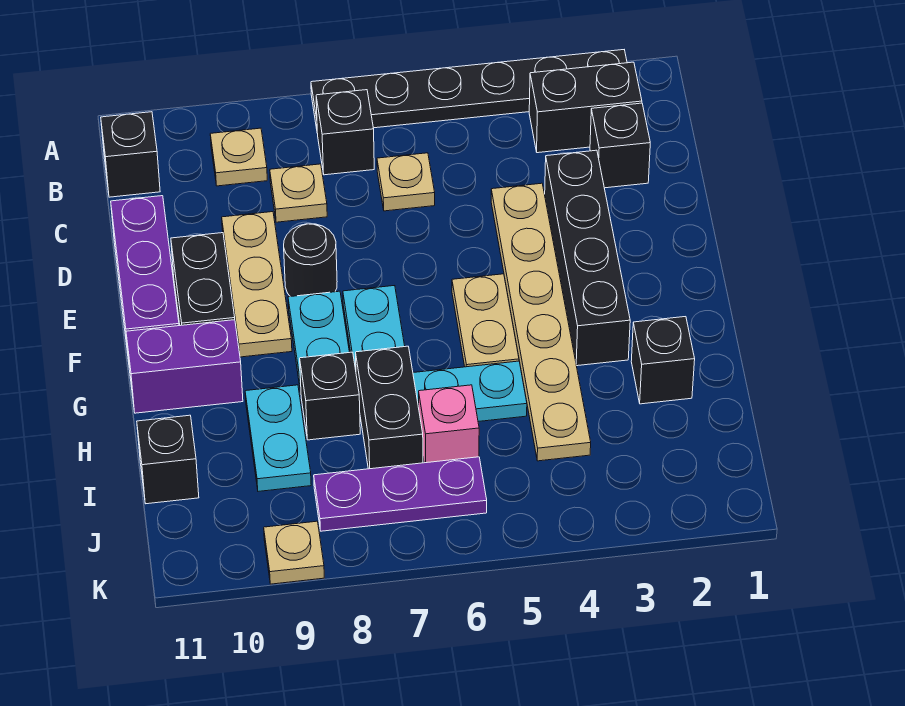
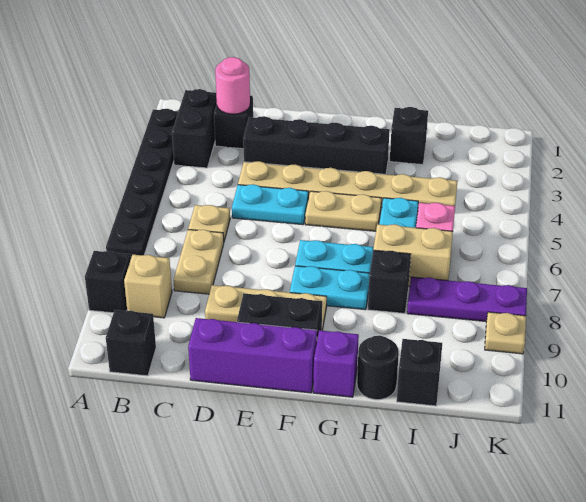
black brick B7 level 1 -> black brick A9 level 1
tan plate B9 level 1 -> tan brick B9 level 1
none -> pink round brick C2 level 2
tan plate C8 level 1 -> tan plate C7:C8 level 1
black round brick E8 level 1 -> black round brick H11 level 1
purple brick G10:G11 level 1 -> purple brick G11 level 1
black brick H7:I7 level 1 -> tan brick H7:I7 level 1
cyan plate H9:I9 level 1 -> cyan plate D5:E5 level 1
purple plate J6:J8 level 1 -> purple plate I8:K8 level 1

